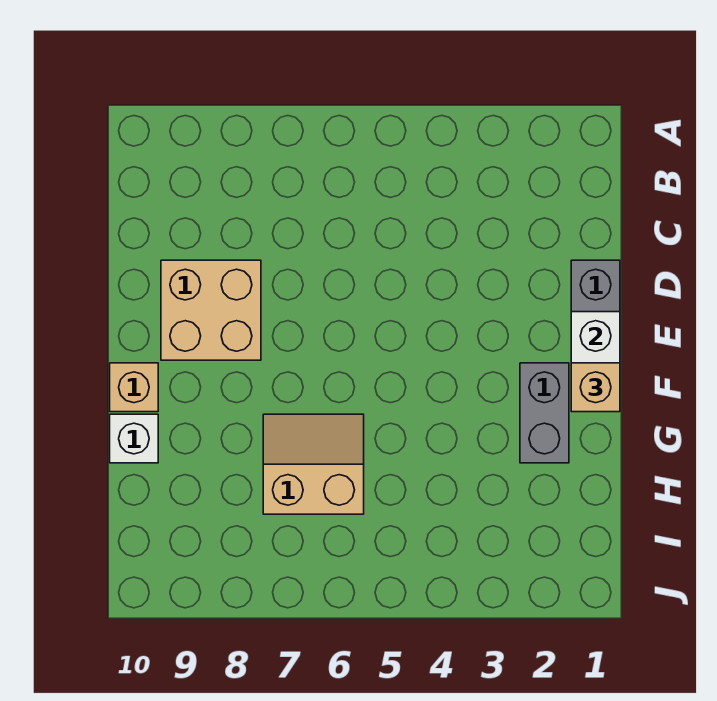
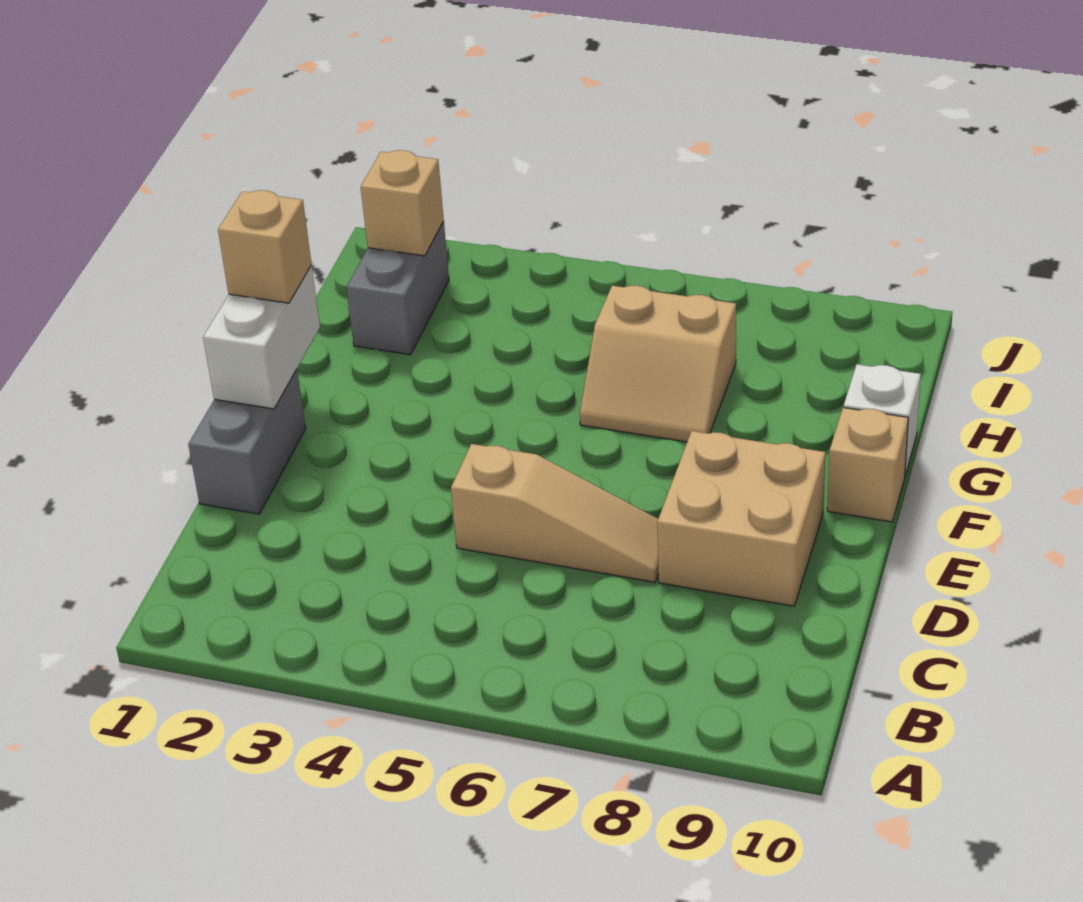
none -> tan slope D5:D7 level 1 top 5
grey brick F2:G2 level 1 -> grey brick H2:I2 level 1
none -> tan brick I2 level 2

